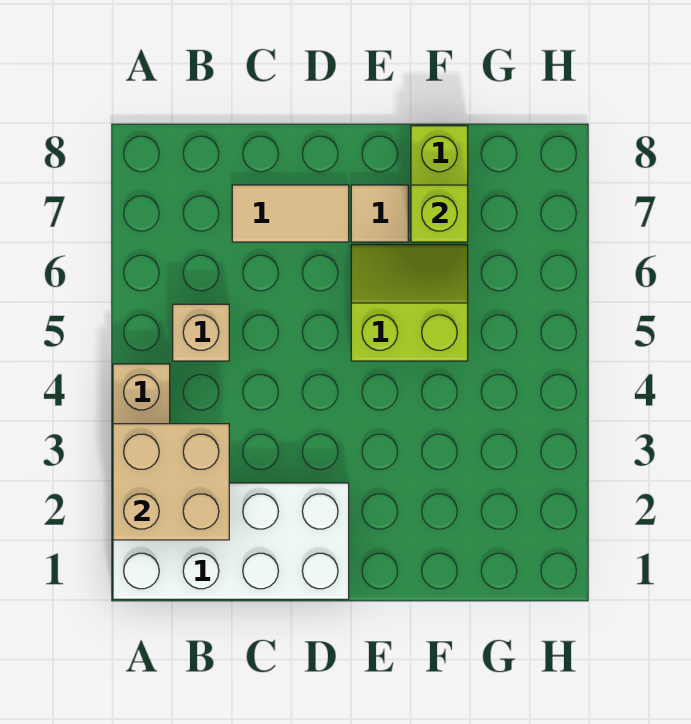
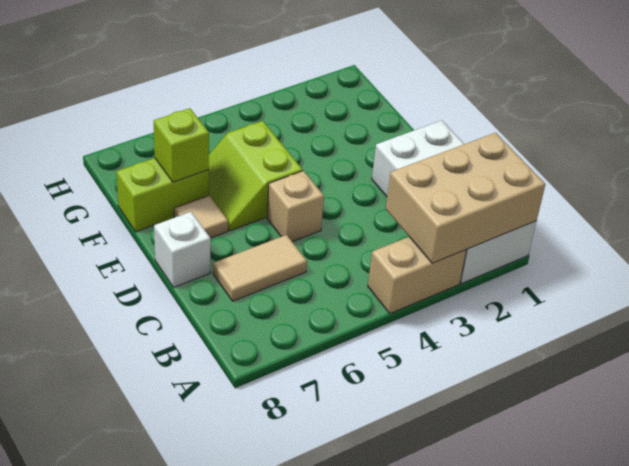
tan brick A2:B3 level 2 -> tan brick A1:B3 level 2
tan brick B5 level 1 -> tan brick D5 level 1
tan tile C7:D7 level 1 -> tan tile C6:C7 level 1
none -> white brick D8 level 1

